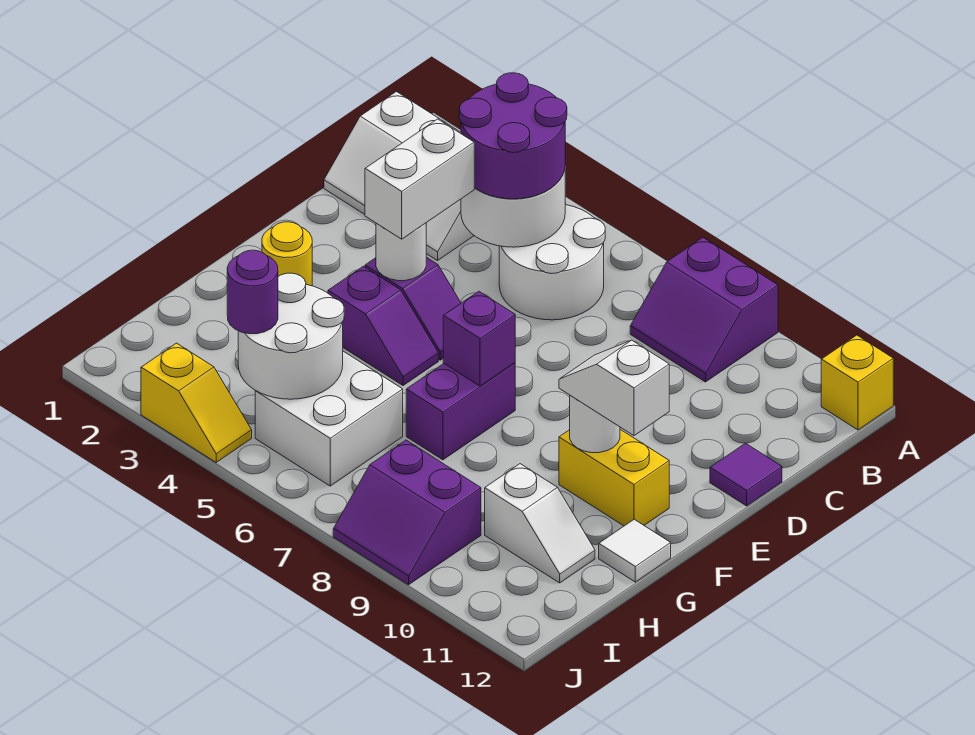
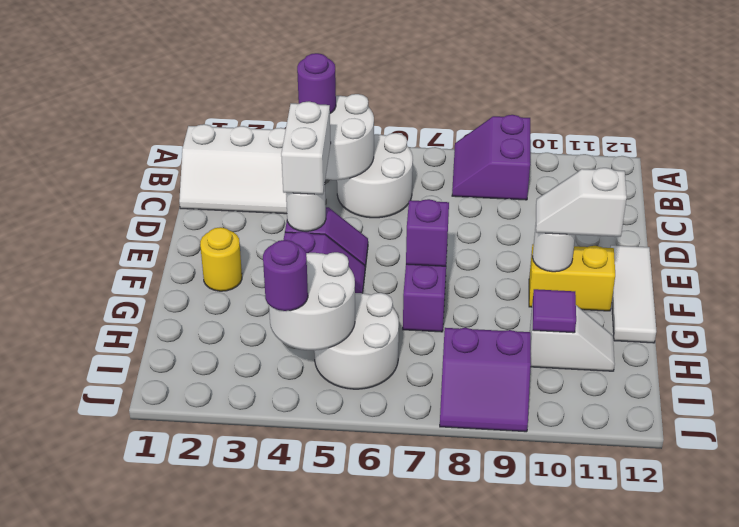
purple slope A8:B9 level 1 top A -> purple slope A8:B9 level 1 top 9
yellow brick A12 level 1 -> none
purple round brick B4:C5 level 3 -> purple round brick B4 level 3
purple tile D12 level 1 -> purple tile H10 level 2
white tile G12 level 1 -> white tile E12:G12 level 1
white brick H5:I6 level 1 -> white round brick H5:I6 level 1
yellow slope J3:J4 level 1 top 3 -> none

